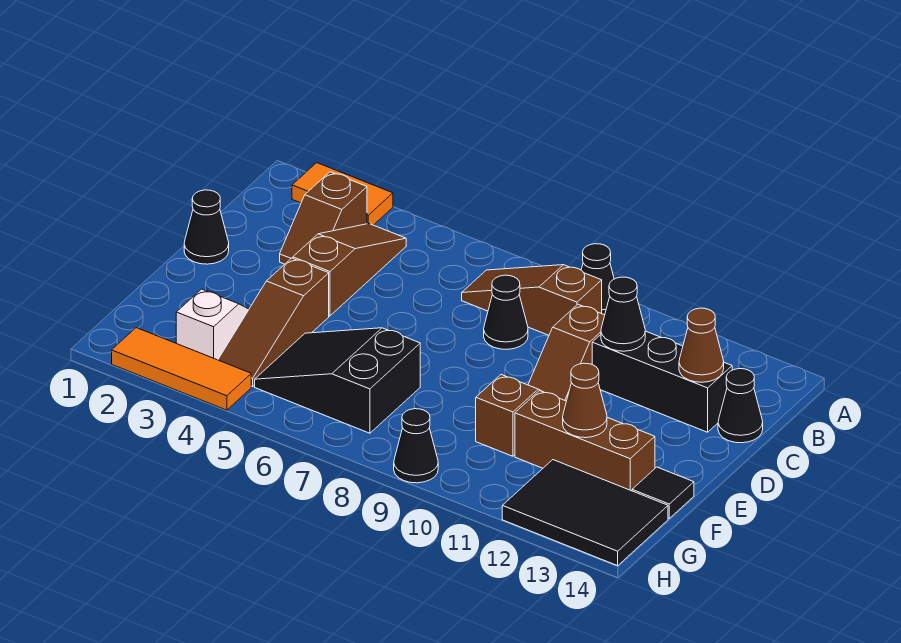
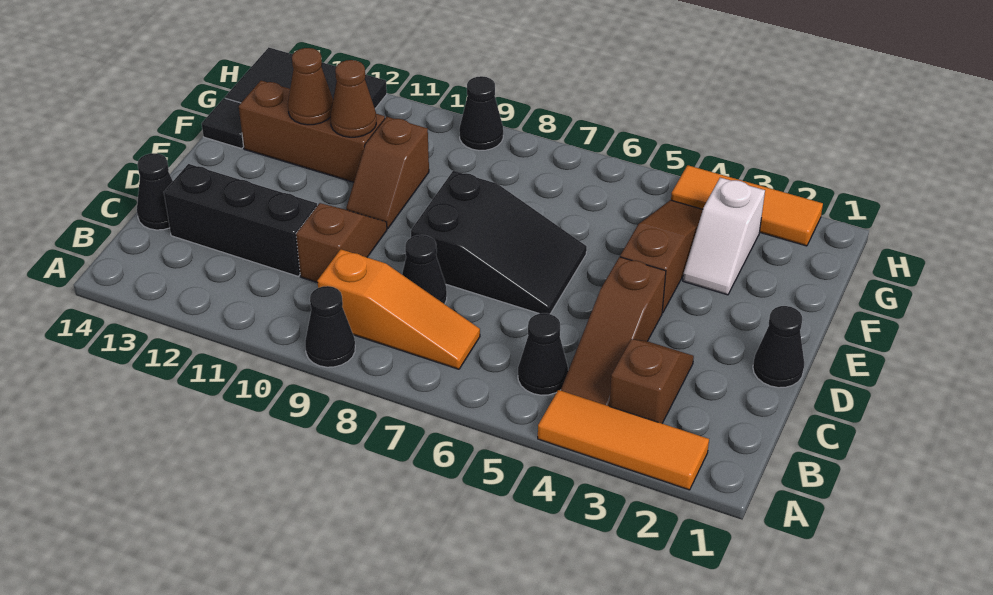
orange tile A2:A3 level 1 -> orange tile A2:A4 level 1
brown slope B7:B9 level 1 top 9 -> orange slope B7:B9 level 1 top 9
black cone C11 level 2 -> black cone B5 level 1
brown cone C13 level 2 -> brown cone F11 level 2
black slope F5:G7 level 1 top 7 -> black slope D6:E8 level 1 top 8

